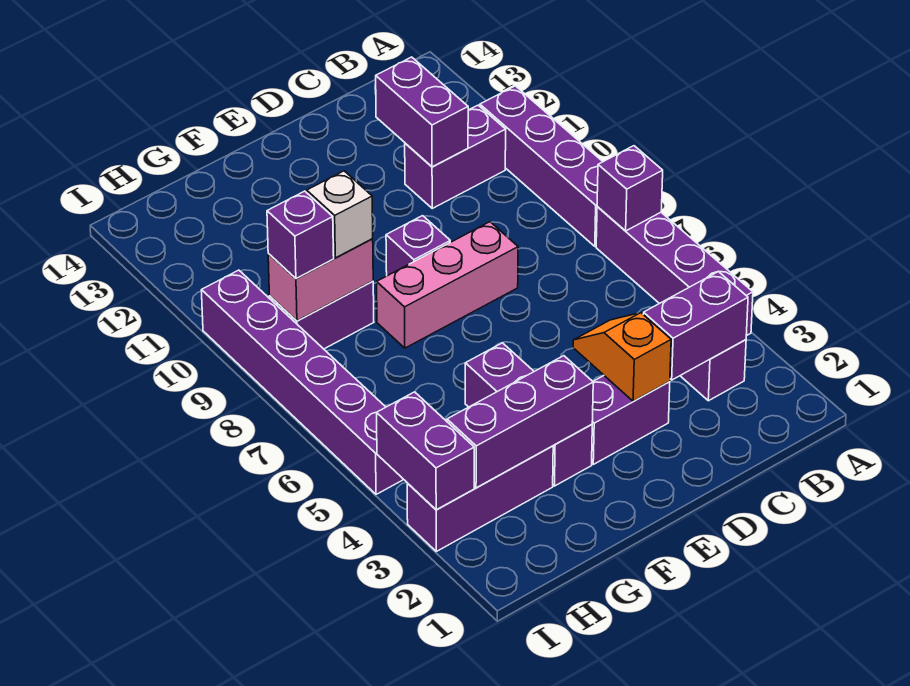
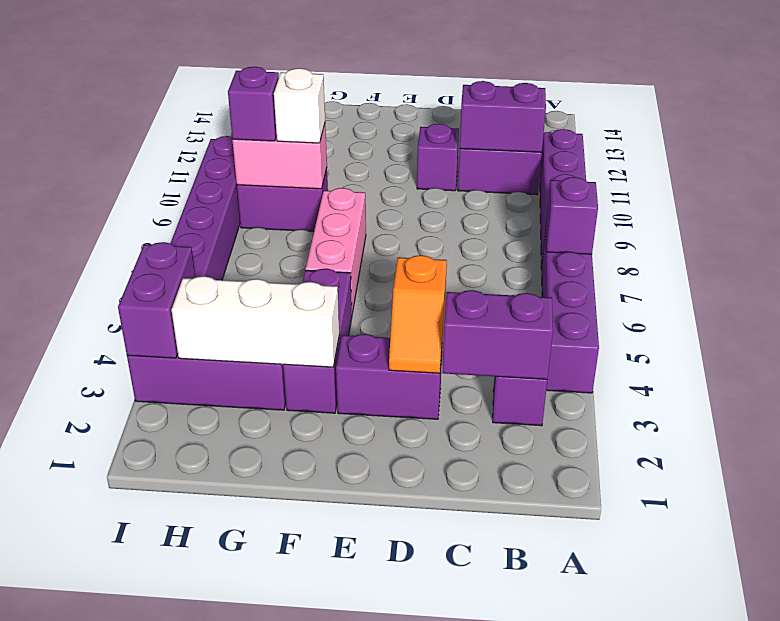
purple brick C11:C12 level 2 -> purple brick B11:C11 level 2
orange slope D3:D4 level 2 top 3 -> orange slope D3:D4 level 2 top 4
pink brick D8:F8 level 1 -> pink brick F6:F8 level 1
purple brick E9 level 1 -> purple brick D11 level 1
purple brick F3:H3 level 2 -> white brick F3:H3 level 2

